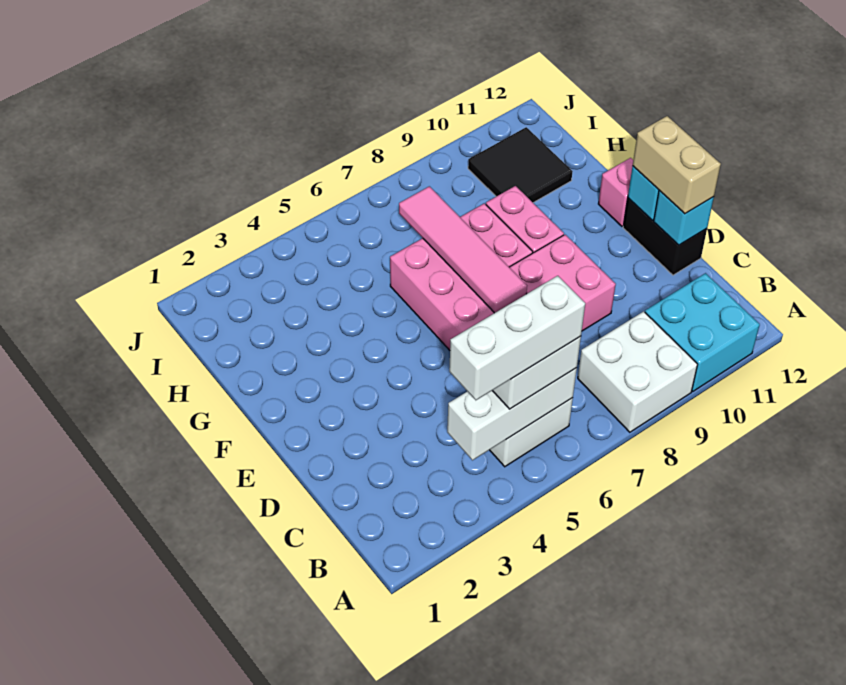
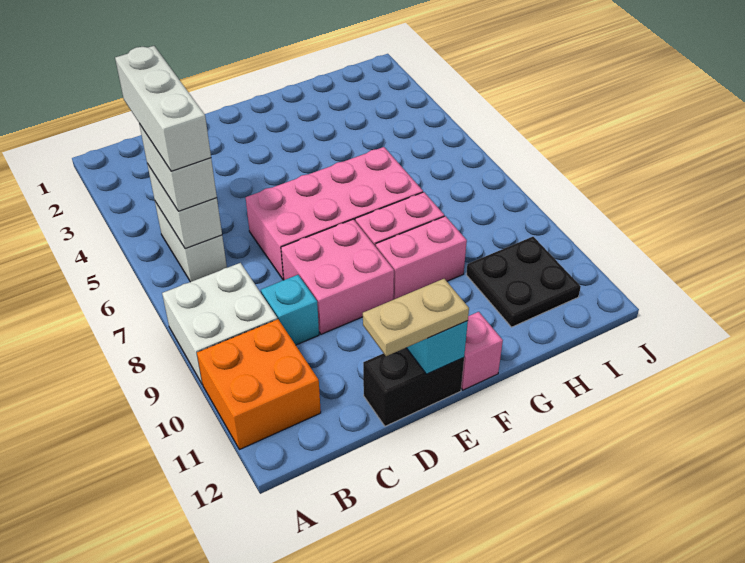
cyan brick A10:B11 level 1 -> orange brick A10:B11 level 1
white brick B4:B6 level 2 -> white brick B5:B6 level 2
cyan brick D12 level 2 -> cyan brick C9 level 1
tan brick D12:E12 level 3 -> tan plate D12:E12 level 3
pink tile E7:H7 level 2 -> none
black tile H10:I11 level 1 -> black plate H10:I11 level 1

